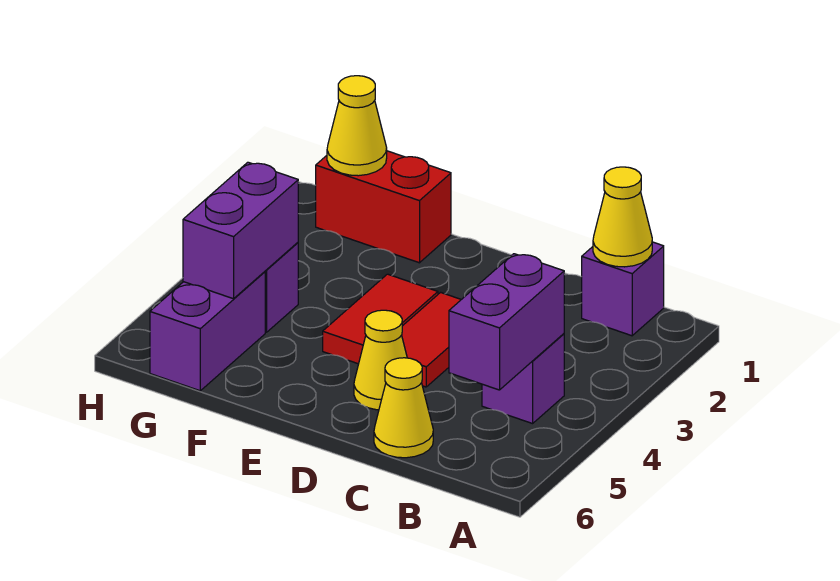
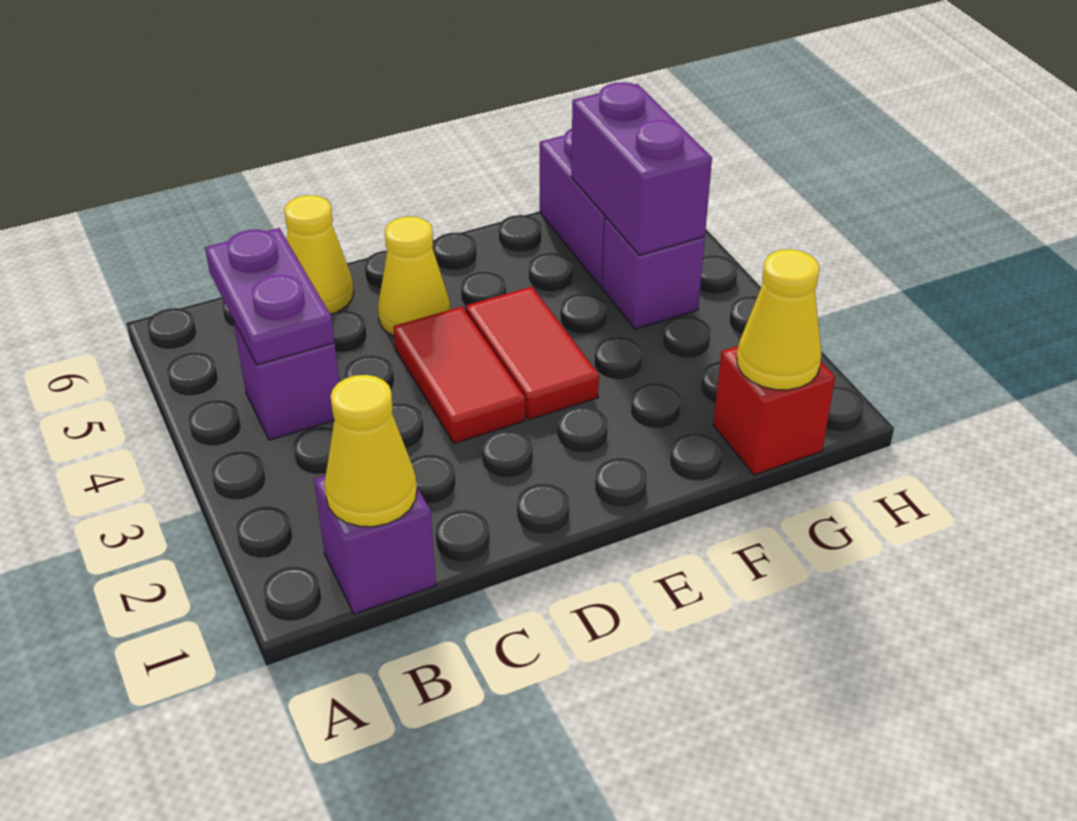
purple brick B4:B5 level 2 -> purple plate B4:B5 level 2
red brick F1:G1 level 1 -> red brick G1 level 1

